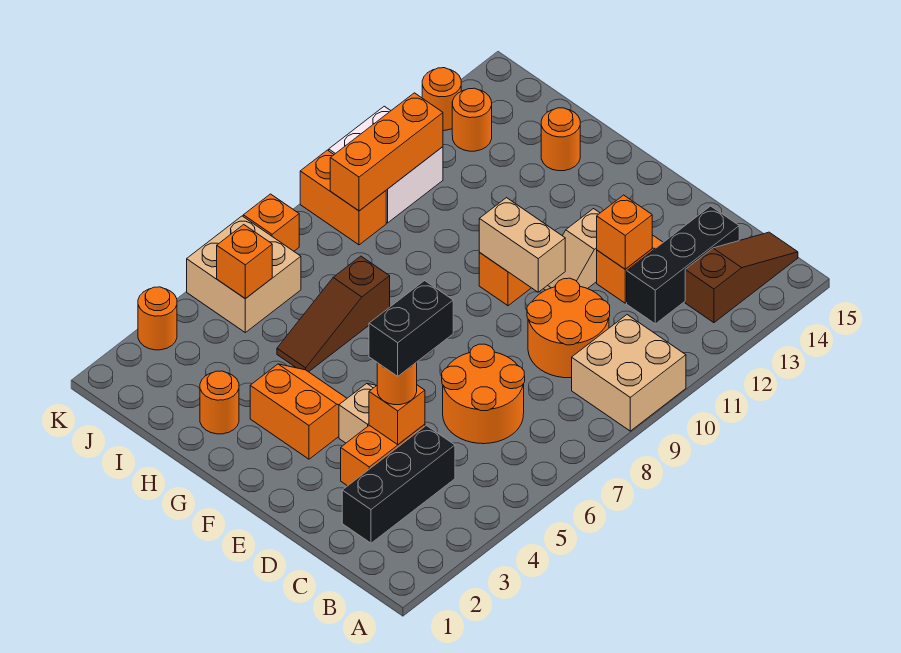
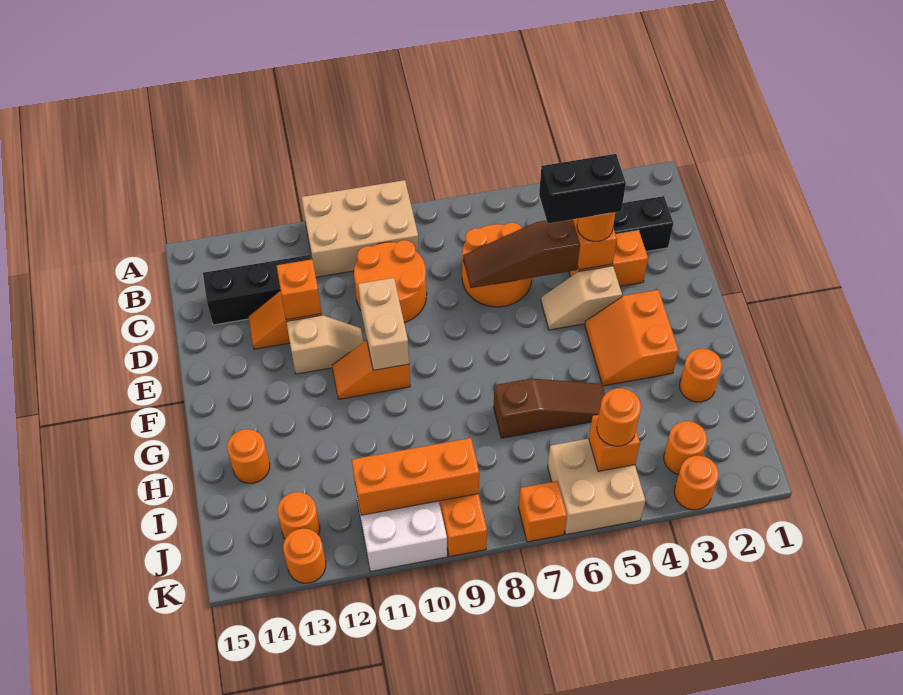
tan brick A9:B10 level 1 -> tan brick A9:B11 level 1
brown slope B13:B15 level 1 top 13 -> brown slope D5:D7 level 2 top 5
none -> orange round brick J3 level 1
none -> orange round brick J5 level 3

